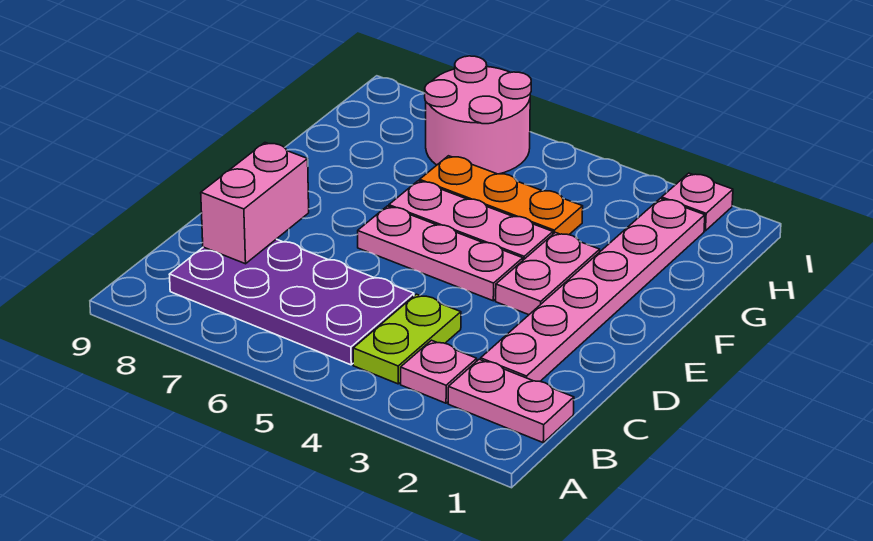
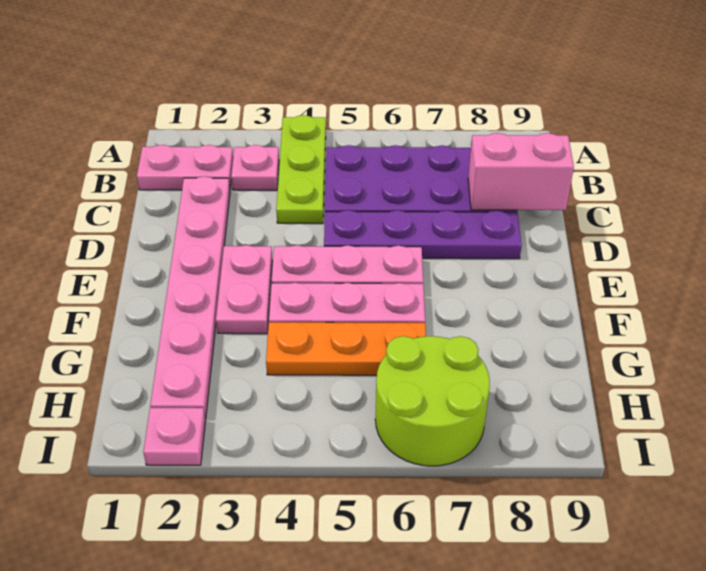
lime plate B4:C4 level 1 -> lime plate A4:C4 level 1
pink brick C8:D8 level 2 -> pink brick C8:C9 level 2
none -> purple plate D5:D8 level 1
pink round brick H6:I7 level 1 -> lime round brick H6:I7 level 1

